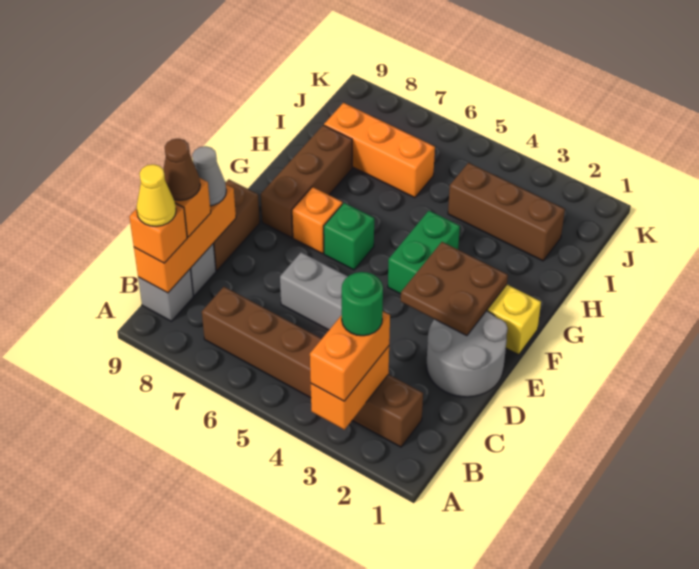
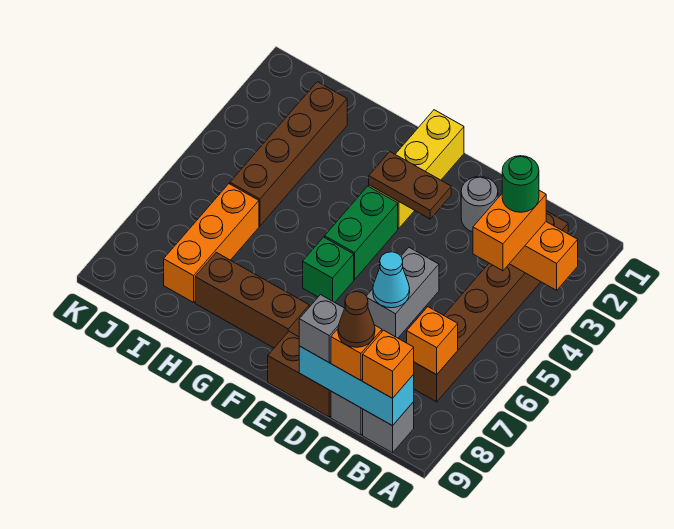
orange brick A3:B3 level 3 -> orange brick B3:B4 level 3
orange brick B9:D9 level 2 -> cyan brick B9:D9 level 2
yellow cone B9 level 4 -> none
grey round brick D1:E2 level 1 -> grey round brick D2 level 1
none -> cyan cone D6 level 2
grey cone D9 level 3 -> grey brick D9 level 3
brown plate E2:F3 level 2 -> brown plate E3:F3 level 2
green brick F4:G4 level 1 -> green brick F4:F5 level 1
orange brick F7 level 1 -> orange brick B7 level 2
brown brick I2:I4 level 1 -> brown brick I2:I5 level 1

